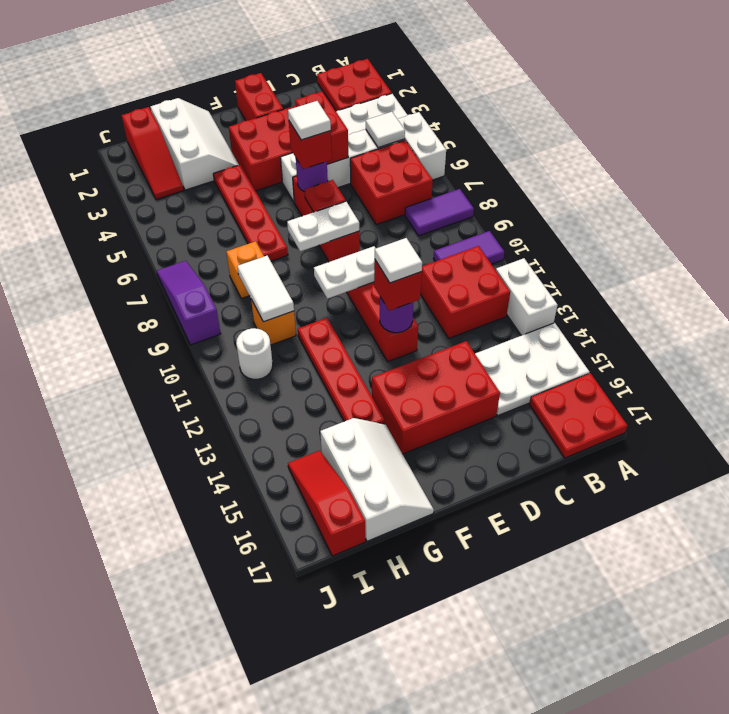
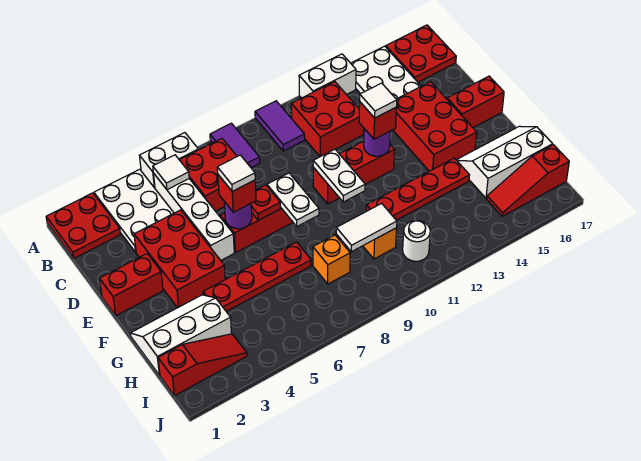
red brick D4:D5 level 2 -> red brick E16:E17 level 1
purple slope J7:J9 level 1 top 9 -> none

